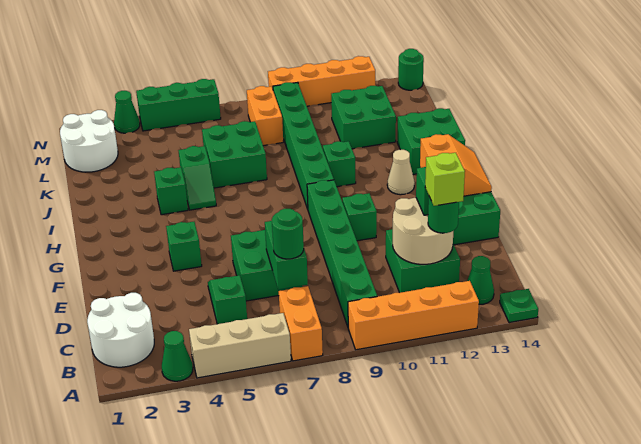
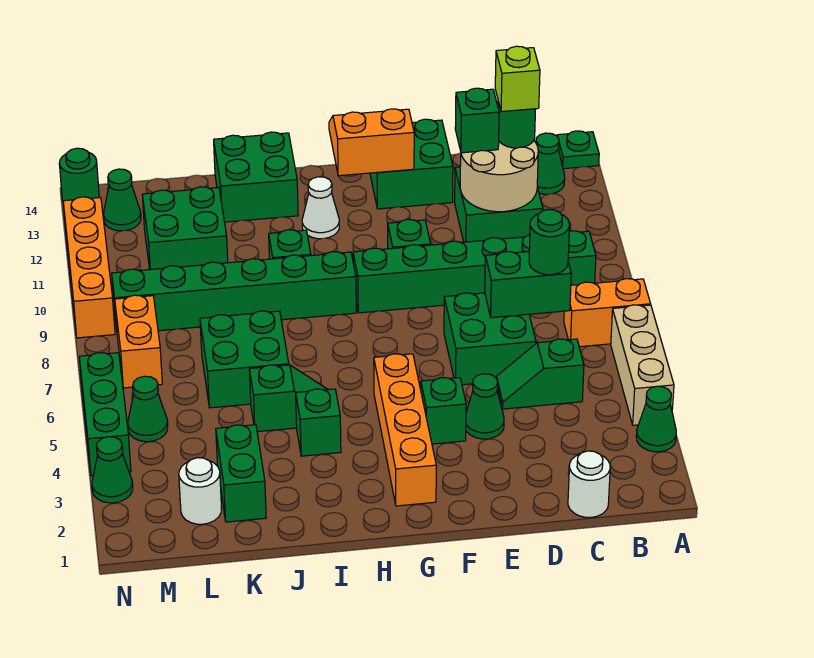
orange brick A9:A12 level 1 -> orange brick G2:G5 level 1
white round brick B1:C2 level 1 -> white round brick C1 level 1
none -> green cone E4 level 1
tan cone H12 level 1 -> white cone H12 level 1
none -> green brick K2:K3 level 1
white round brick L1:M2 level 1 -> white round brick L2 level 1
orange brick L8:M8 level 1 -> orange brick M7:M8 level 1
none -> green cone M5 level 1
none -> green cone M13 level 1

